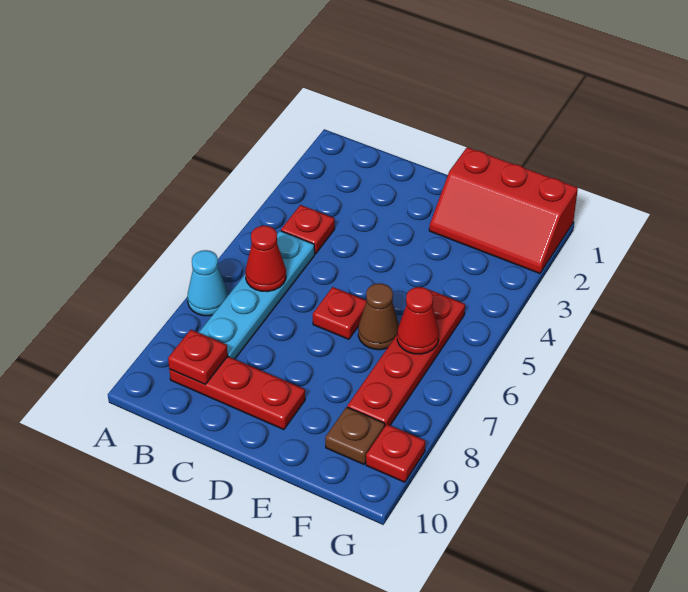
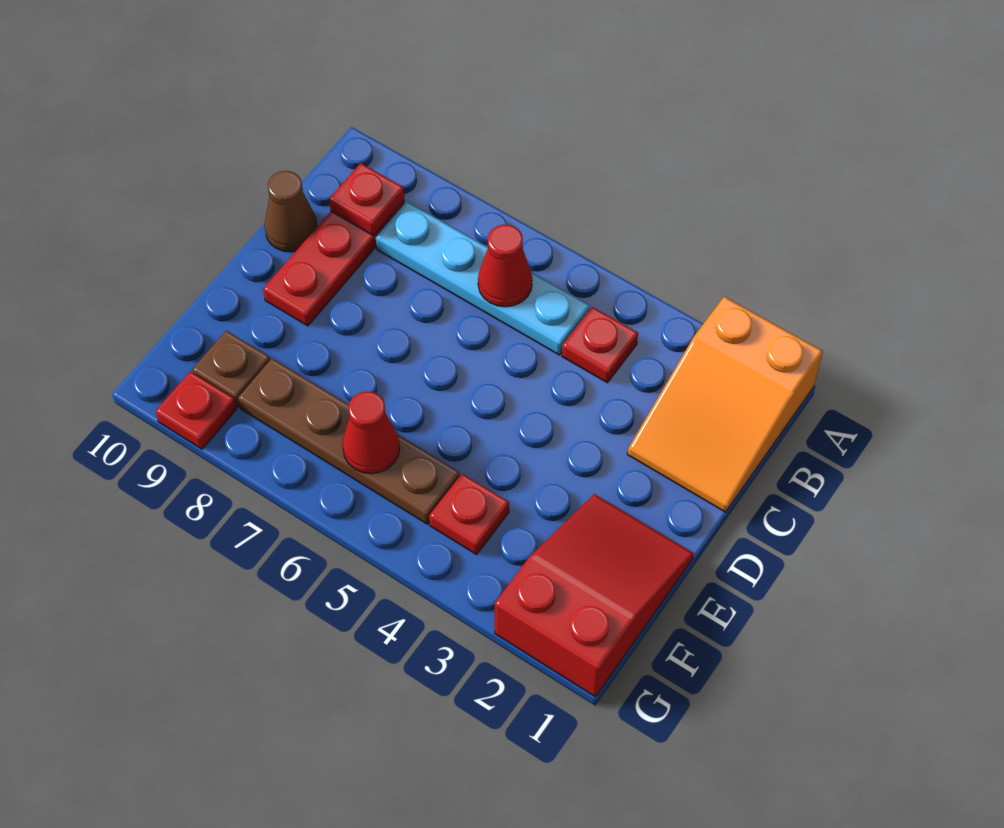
none -> orange slope A1:C2 level 1 top A
cyan cone A7 level 1 -> none
red plate D6 level 1 -> red plate F4 level 1
red slope E1:G2 level 1 top 1 -> red slope E1:G2 level 1 top G
brown cone E6 level 1 -> brown cone C10 level 1
red plate F5:F8 level 1 -> brown plate F5:F8 level 1

